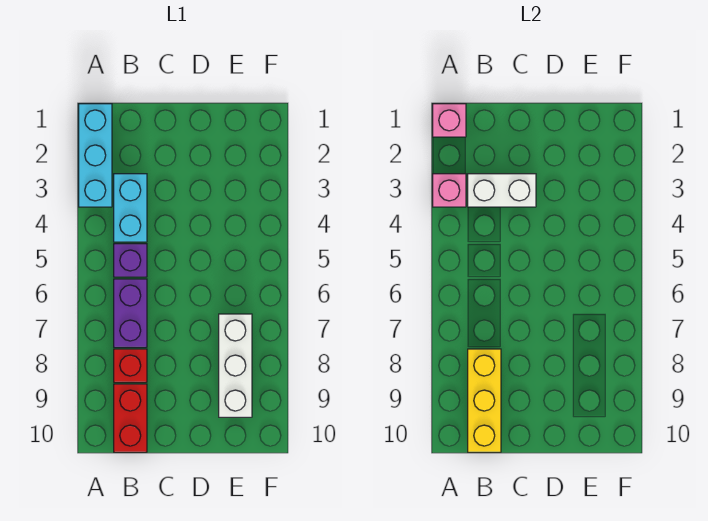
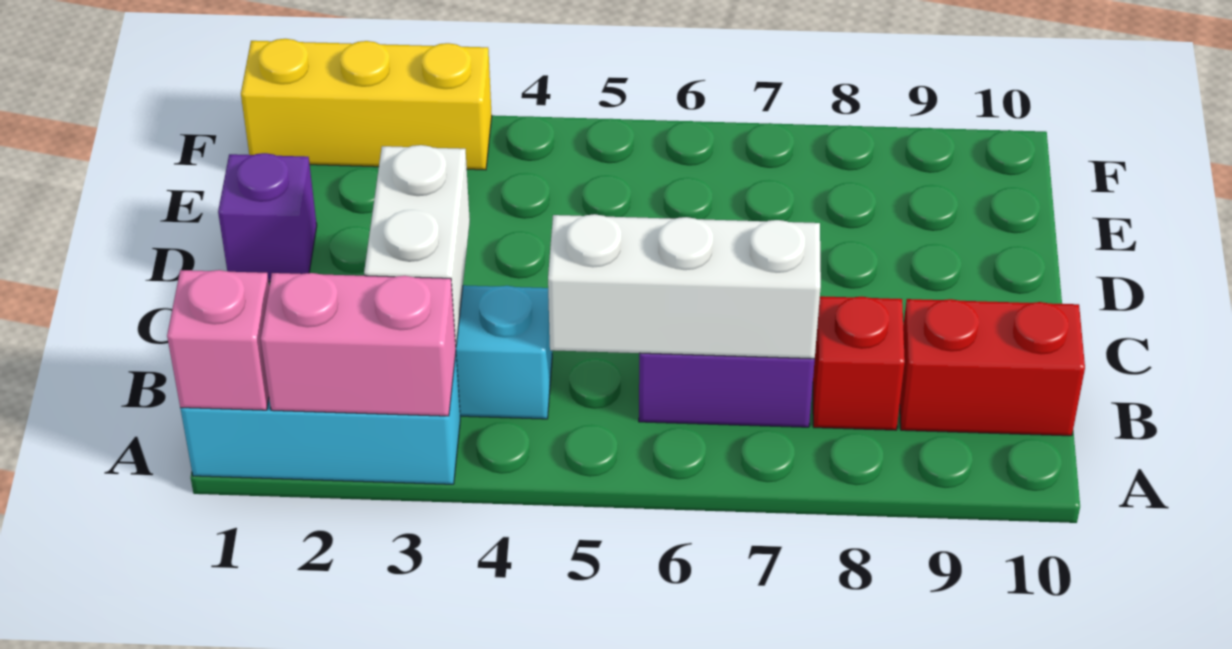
pink brick A3 level 2 -> pink brick A2:A3 level 2
purple brick B5 level 1 -> purple brick D1 level 1
yellow brick B8:B10 level 2 -> yellow brick F1:F3 level 1
white brick E7:E9 level 1 -> white brick B5:B7 level 2

